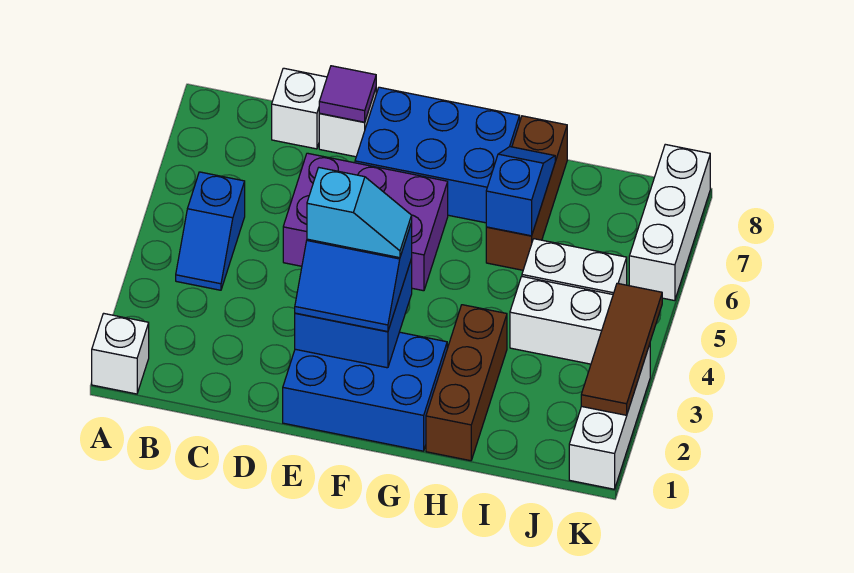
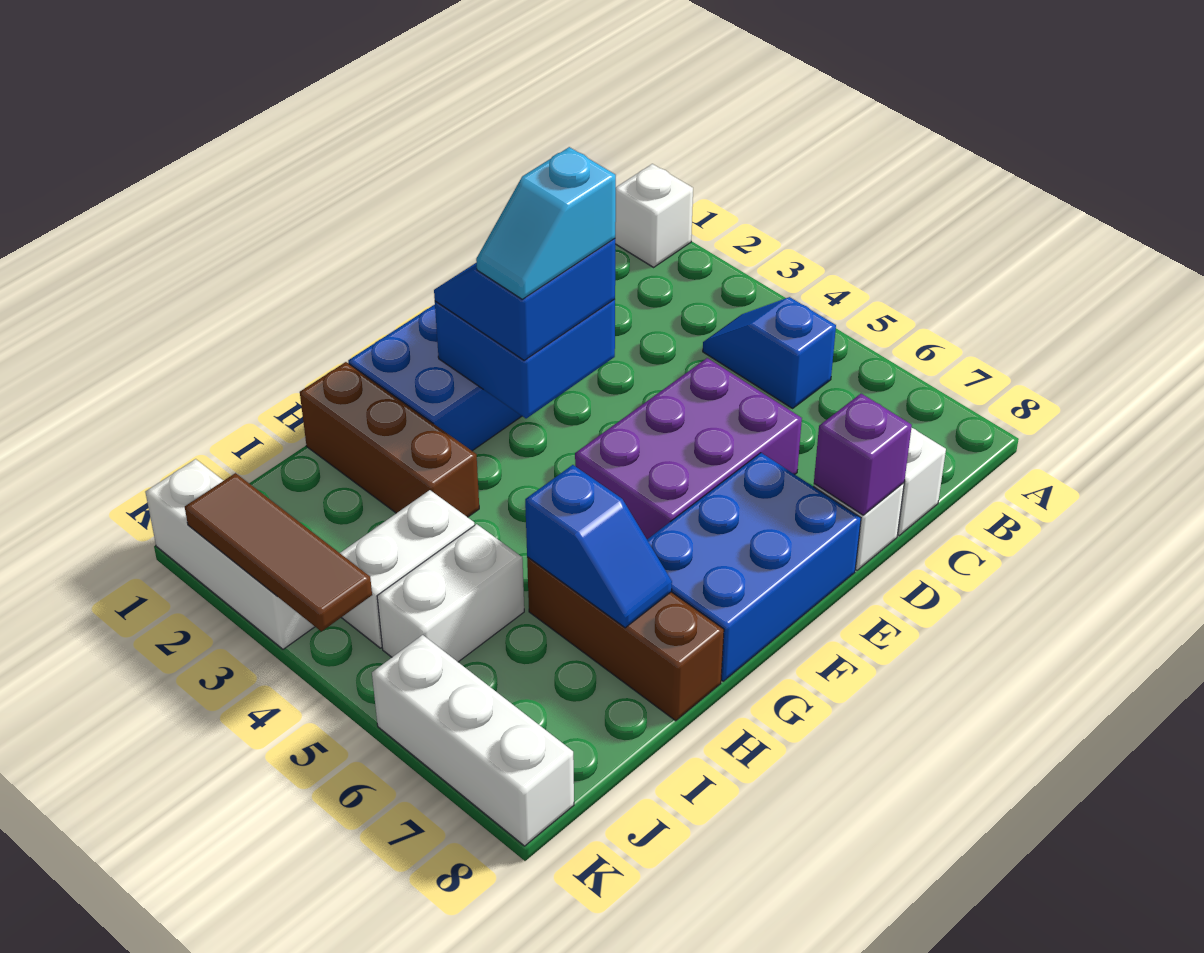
purple tile D8 level 2 -> purple brick D8 level 2

